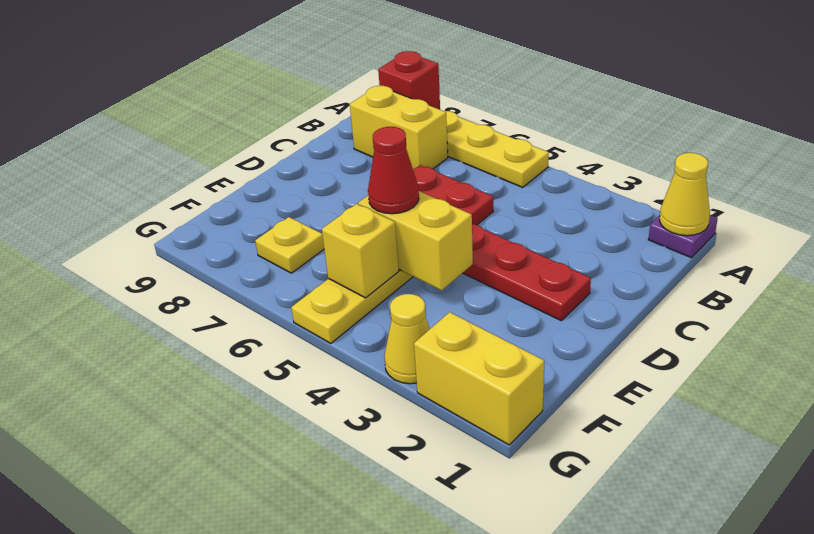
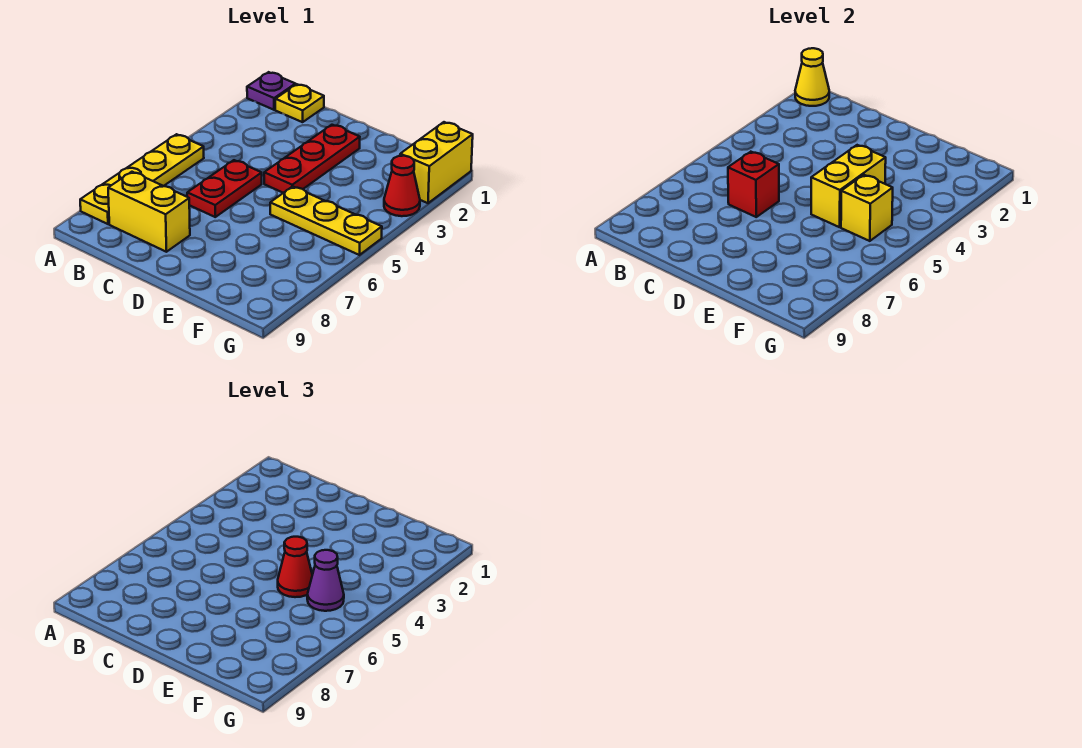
red brick A8 level 2 -> red brick C6 level 2
yellow brick B7:B8 level 1 -> yellow brick B8:C8 level 1
none -> purple cone F5 level 3
yellow plate F7 level 1 -> yellow plate B1 level 1
yellow cone G3 level 1 -> red cone G3 level 1

